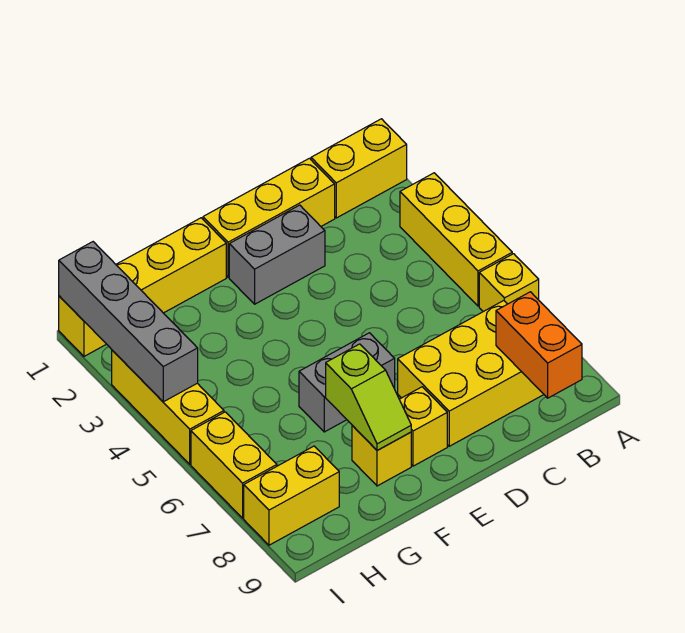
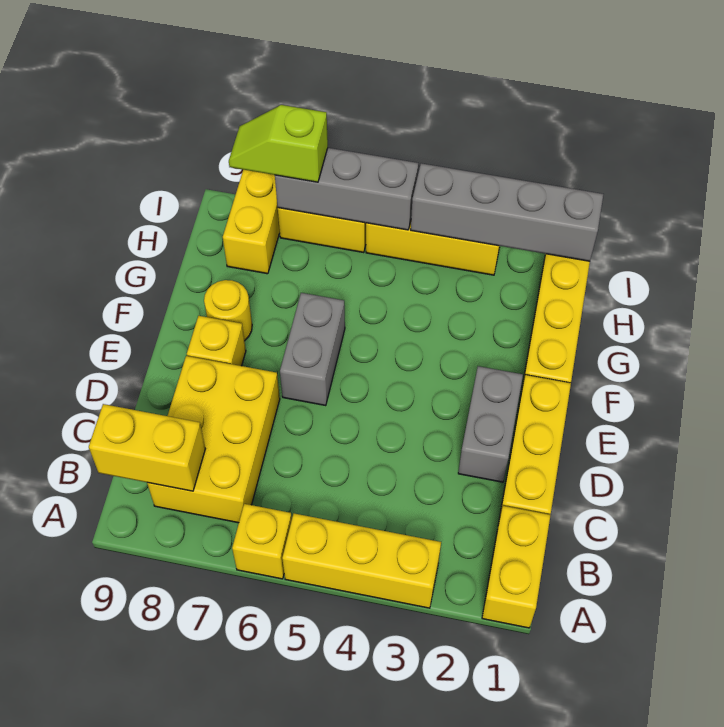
orange brick B8:B9 level 2 -> yellow brick B8:B9 level 2
lime slope F7:F8 level 2 top 7 -> lime slope I7:I8 level 3 top 7
yellow brick F8 level 1 -> yellow round brick F8 level 1
none -> grey brick I5:I7 level 2

